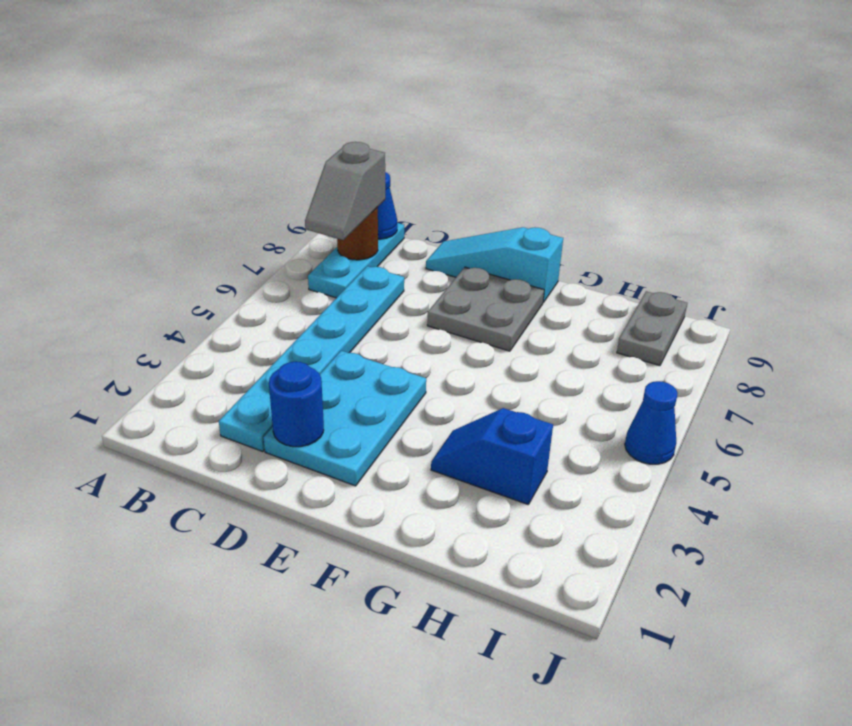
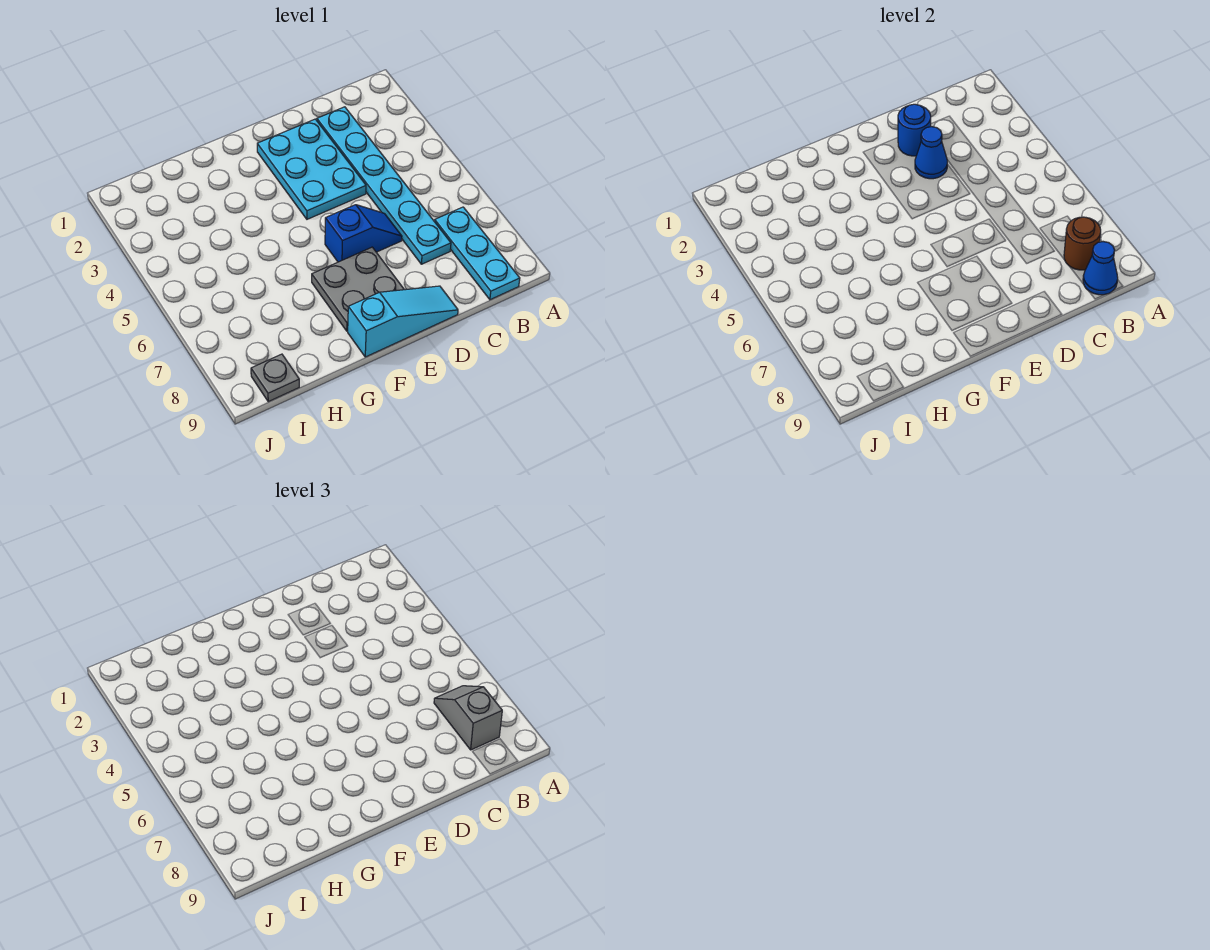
blue slope G3:H3 level 1 top H -> blue slope D6:E6 level 1 top E
grey plate I8:I9 level 1 -> grey plate I9 level 1
blue cone J5 level 1 -> blue cone D3 level 2

